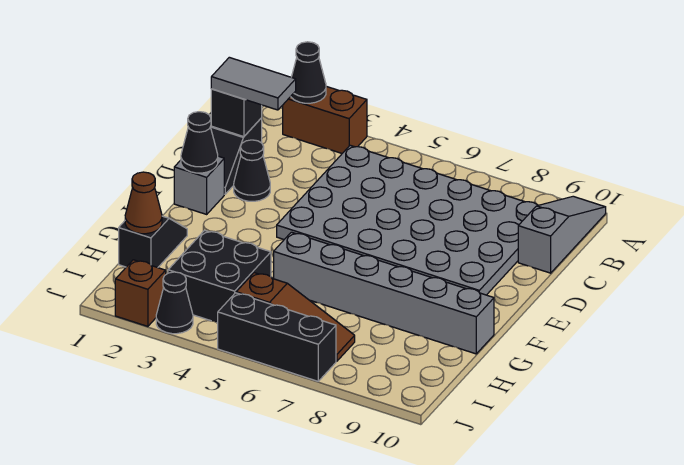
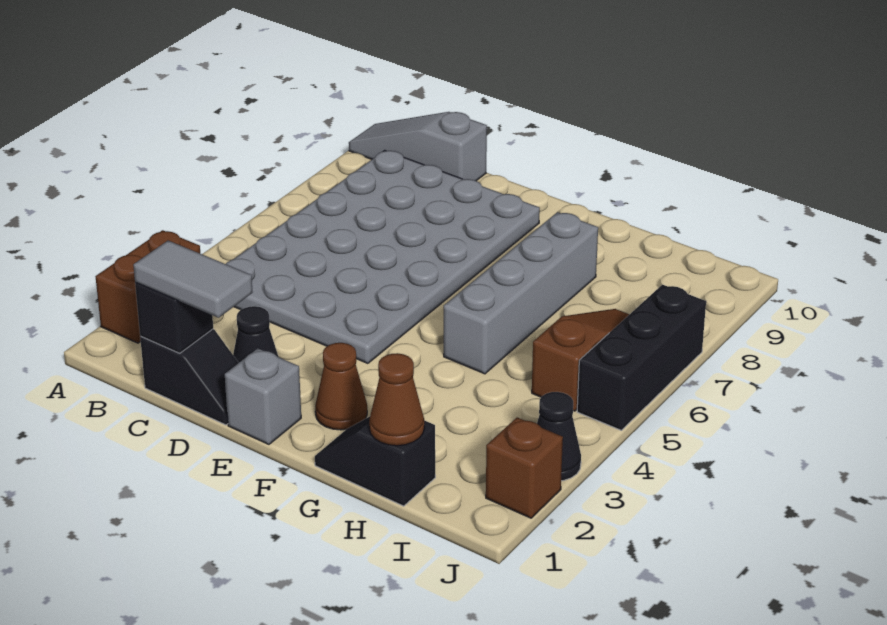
black cone A2 level 2 -> none
grey tile C1:C2 level 3 -> grey tile C1:D1 level 3
black cone E1 level 2 -> none
none -> brown cone F2 level 1
grey brick G5:G10 level 1 -> grey brick G5:G8 level 1
black brick H3:I4 level 1 -> none

